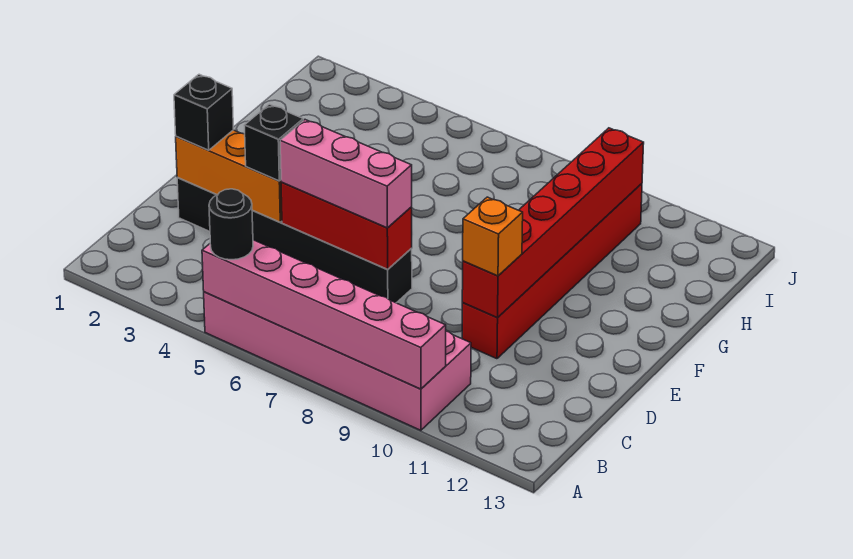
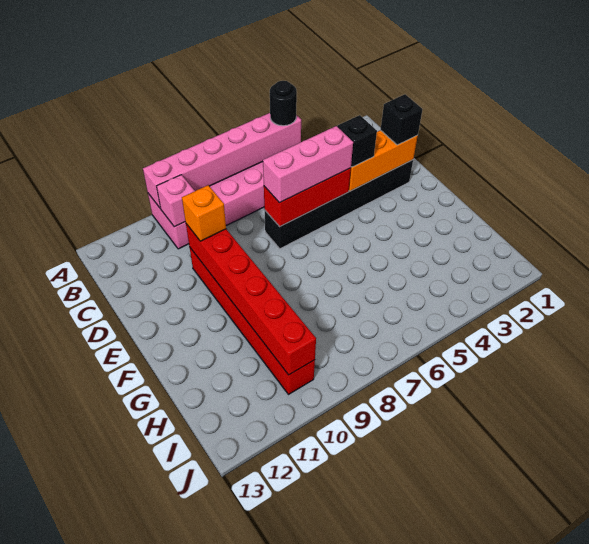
none -> pink brick B10 level 2

